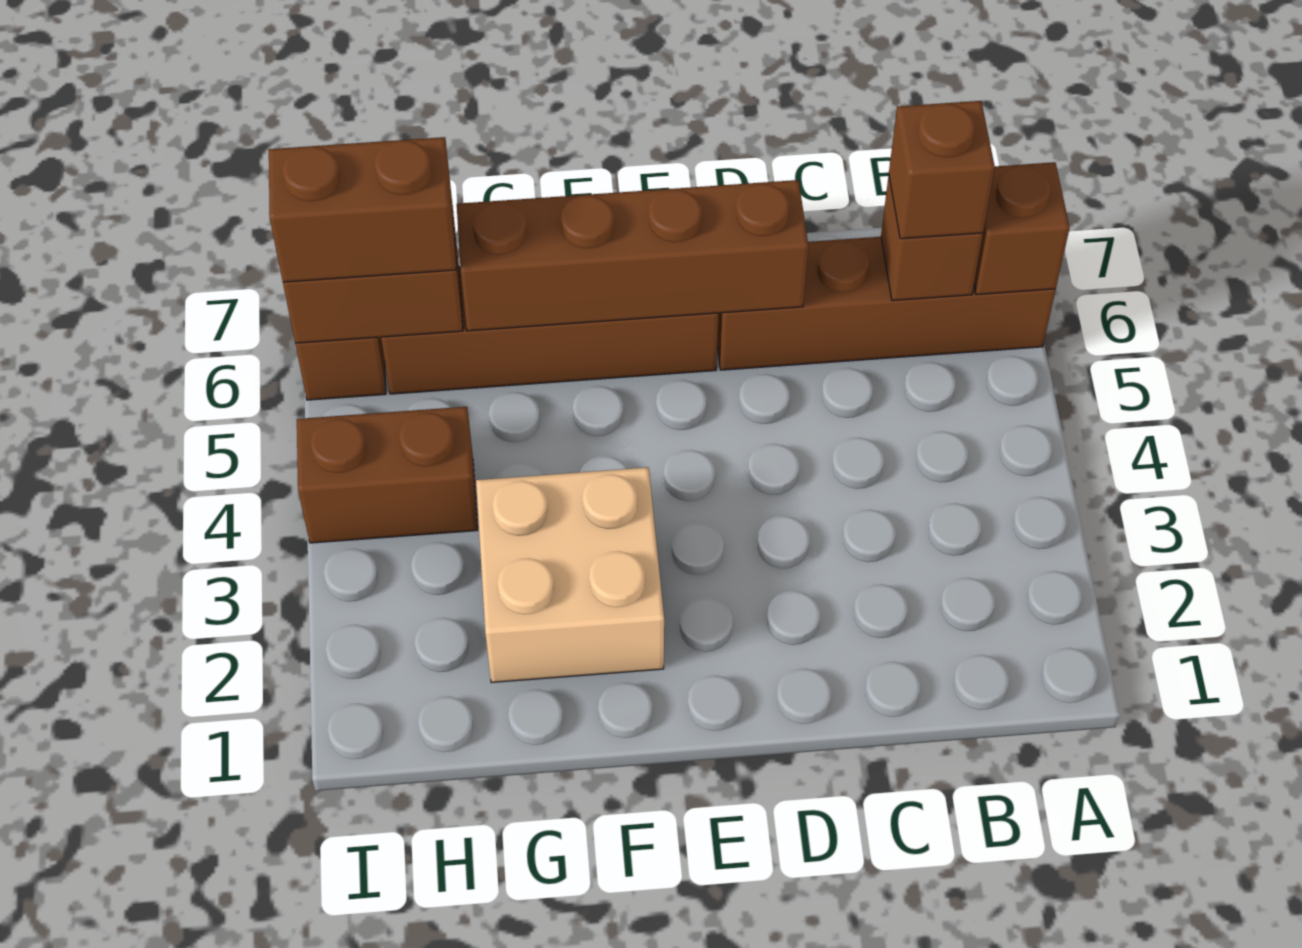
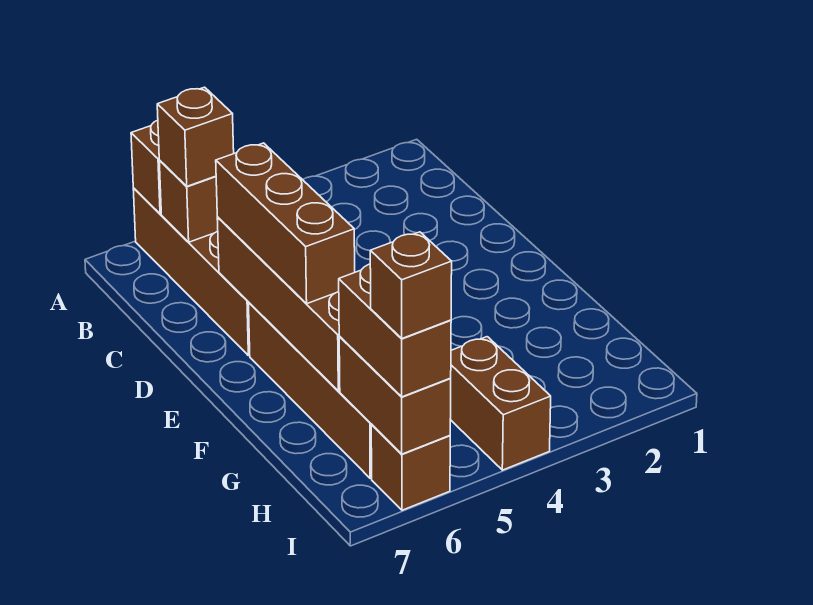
none -> brown brick D6:F6 level 3
tan brick F2:G3 level 1 -> none
none -> brown brick I6 level 4

